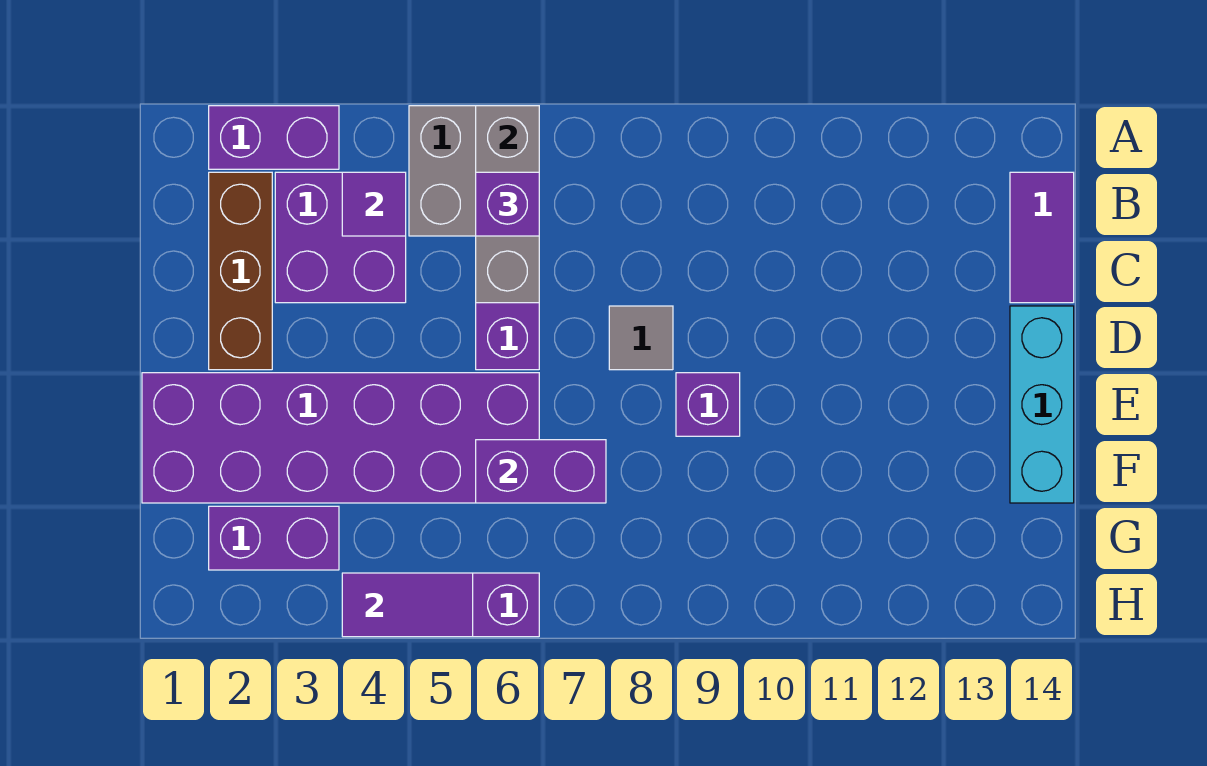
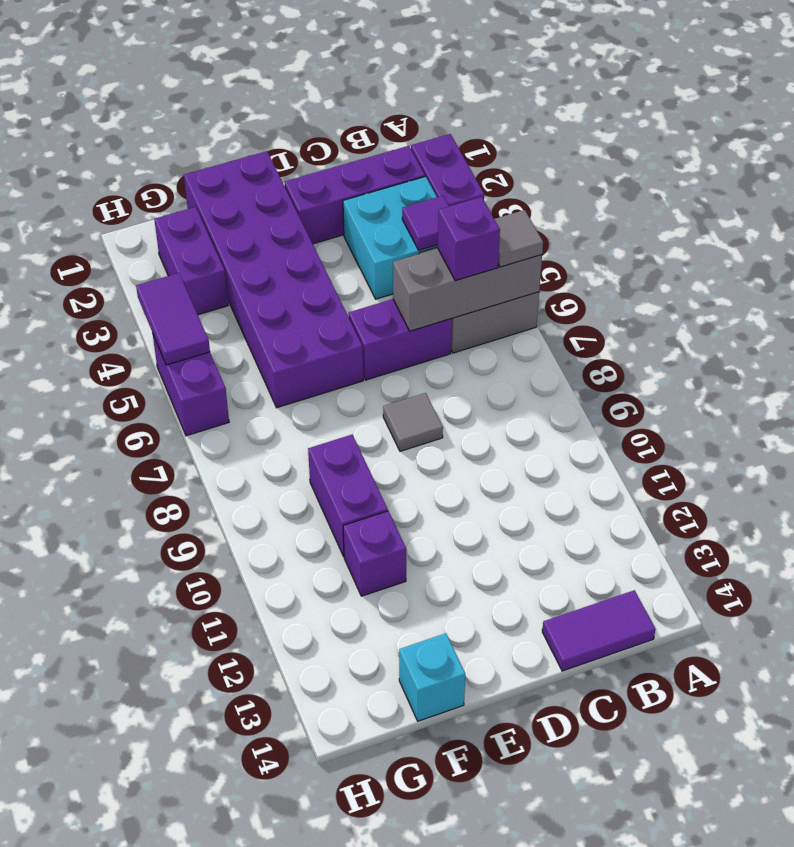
none -> grey tile A6 level 3
brown brick B2:D2 level 1 -> purple brick B2:D2 level 1
purple brick B3:C4 level 1 -> cyan brick B3:C4 level 1
cyan brick D14:F14 level 1 -> cyan brick F14 level 1
purple brick E9 level 1 -> purple brick F11 level 1
purple brick F6:F7 level 2 -> purple brick F9:F10 level 1

